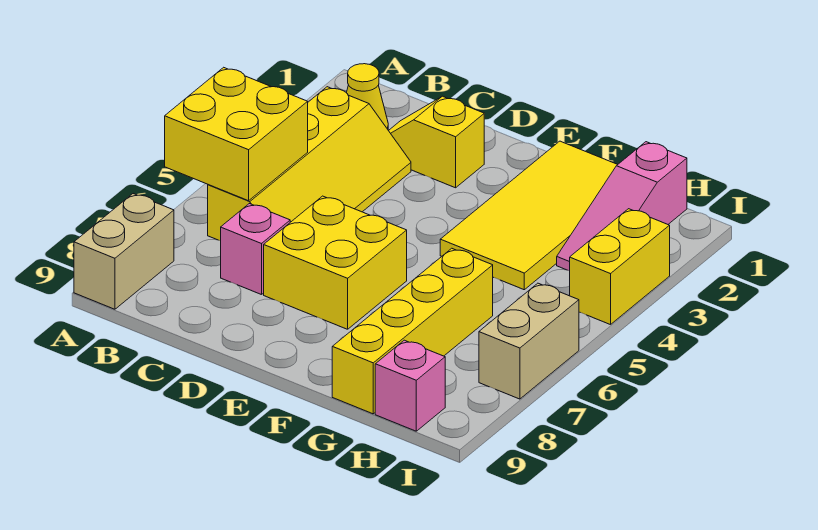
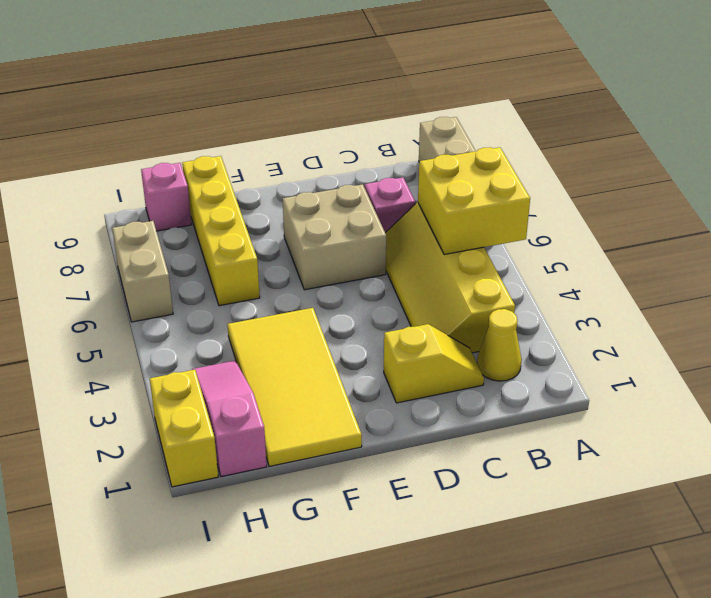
yellow brick D6:E7 level 1 -> tan brick D6:E7 level 1
yellow brick I3:I4 level 1 -> yellow brick I1:I2 level 1

